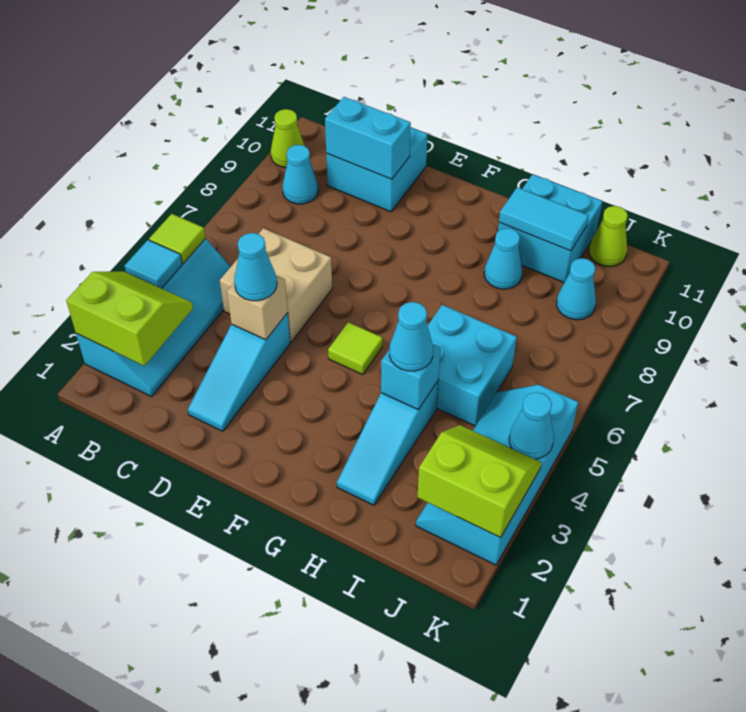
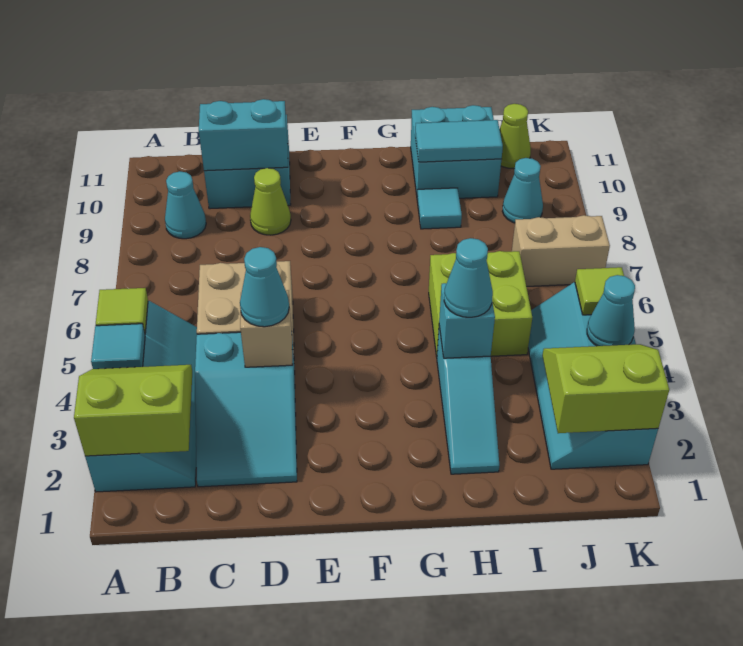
lime cone A10 level 1 -> lime cone D9 level 1
cyan slope D2:D4 level 1 top 4 -> cyan slope C2:D4 level 1 top 4
lime tile F5 level 1 -> lime tile K5 level 2
cyan brick H5:I6 level 1 -> lime brick H5:I6 level 1
cyan cone H9 level 1 -> cyan tile H9 level 1
none -> tan brick J7:K7 level 1

